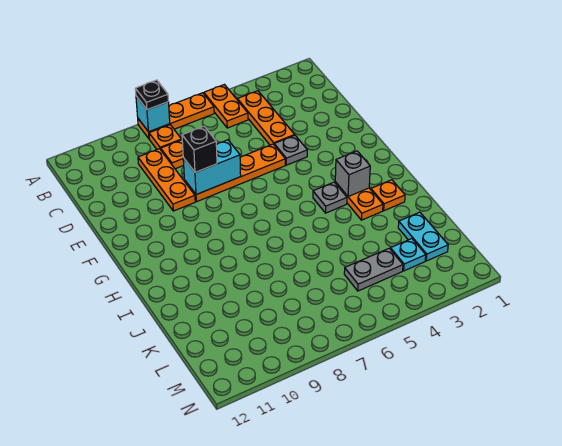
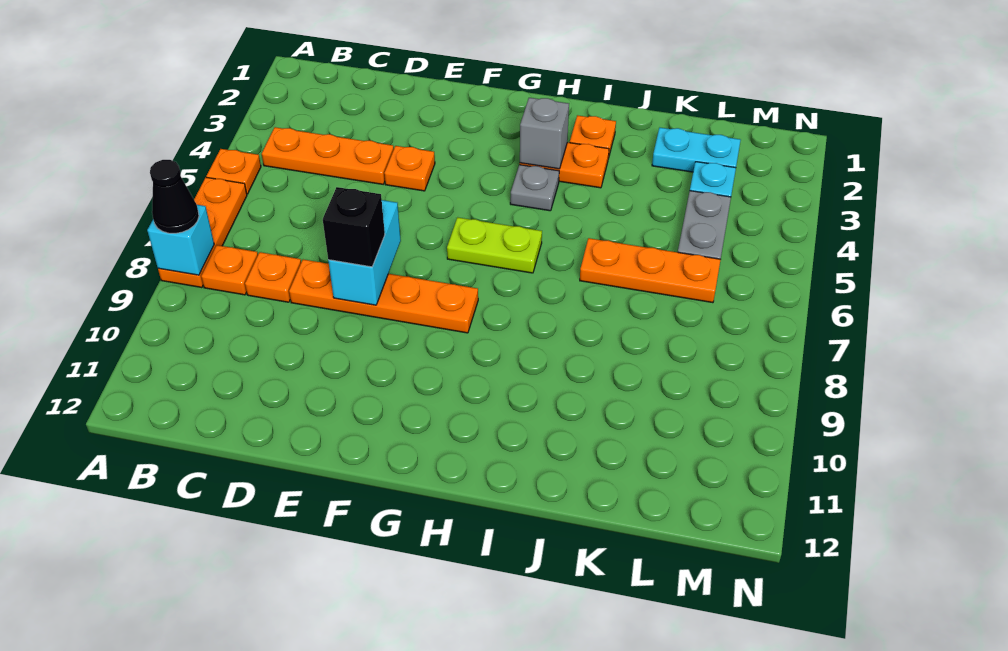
orange plate A5:B5 level 1 -> orange plate A5 level 1
black plate A8 level 3 -> black cone A8 level 3
orange plate C9:E9 level 1 -> orange plate J6:L6 level 1
grey plate E4 level 1 -> orange plate E4 level 1
orange plate E5:E8 level 1 -> orange plate D8:G8 level 1
none -> lime plate G6:H6 level 1

